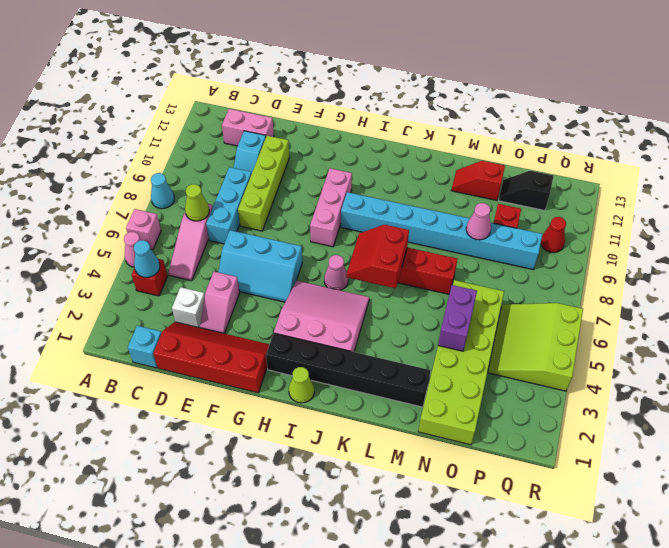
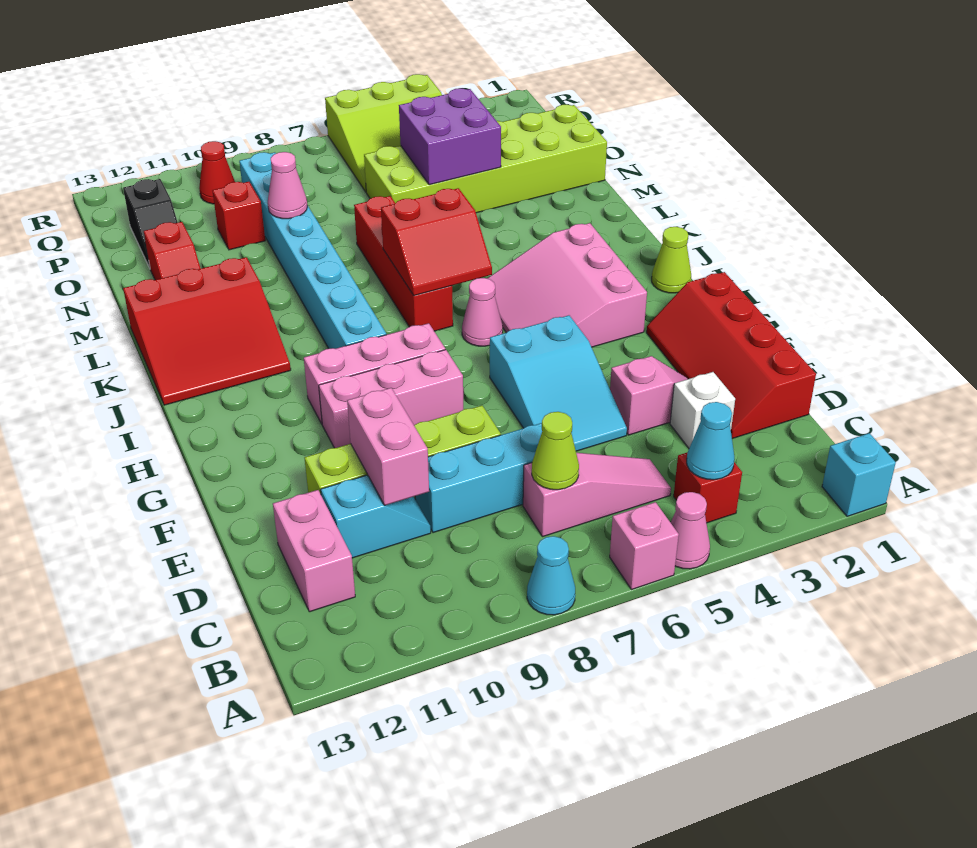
cyan brick C1 level 1 -> cyan brick A1 level 1
none -> pink brick D10:E10 level 2
cyan slope E5:G6 level 1 top 6 -> cyan slope E5:G6 level 1 top G
none -> pink brick G8:G10 level 1
black brick H2:M2 level 1 -> none
none -> red slope J11:L13 level 1 top L
purple brick N4:N5 level 2 -> purple brick N4:O5 level 2

